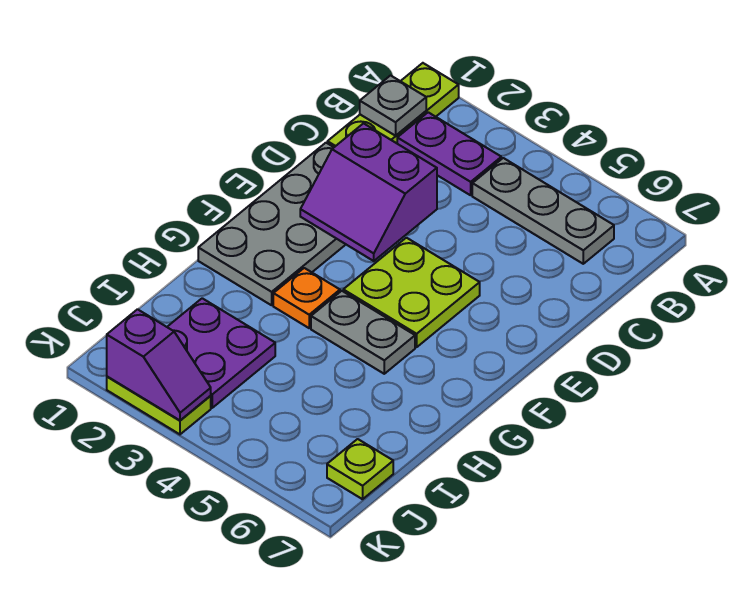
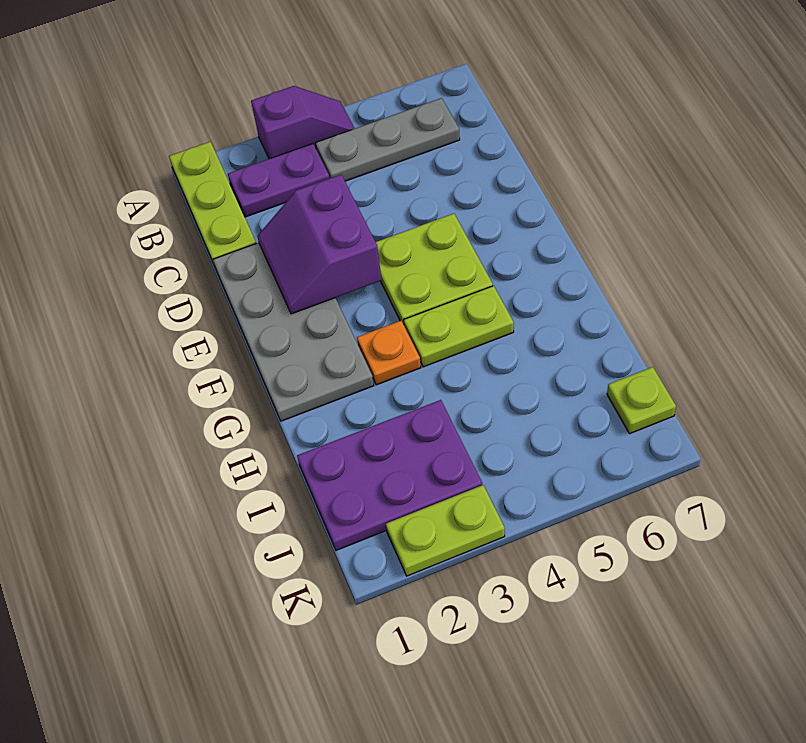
grey plate B1 level 2 -> none
purple slope D2:E3 level 2 top D -> purple slope D2:E3 level 2 top 3
grey plate G4:G5 level 1 -> lime plate G4:G5 level 1
purple plate I2:J3 level 1 -> purple plate I1:J3 level 1
purple slope K2:K3 level 2 top 2 -> purple slope A3:A4 level 1 top 3

